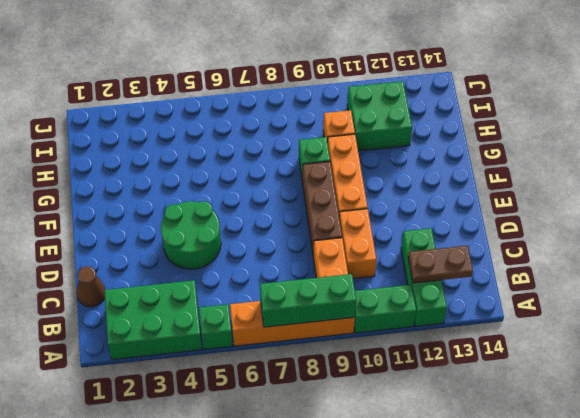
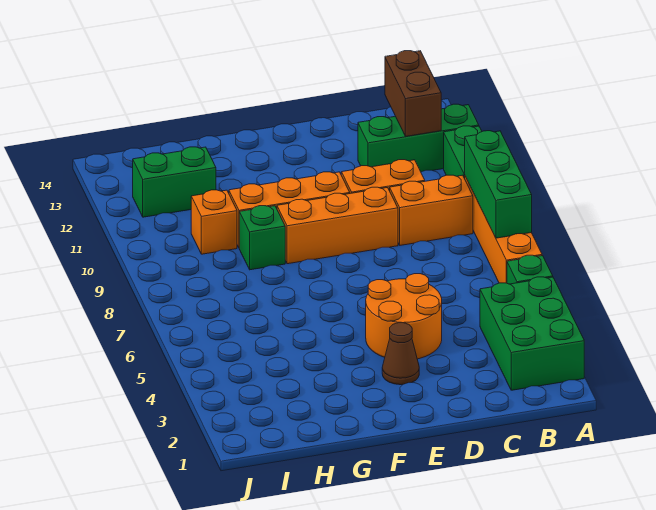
brown plate B12:B13 level 2 -> brown brick B12:B13 level 2
brown cone C1 level 1 -> brown cone E3 level 1
green round brick D4:E5 level 1 -> orange round brick D4:E5 level 1
brown brick D9:F9 level 1 -> orange brick D9:F9 level 1
green brick H11:I12 level 1 -> green brick H12:I12 level 1

